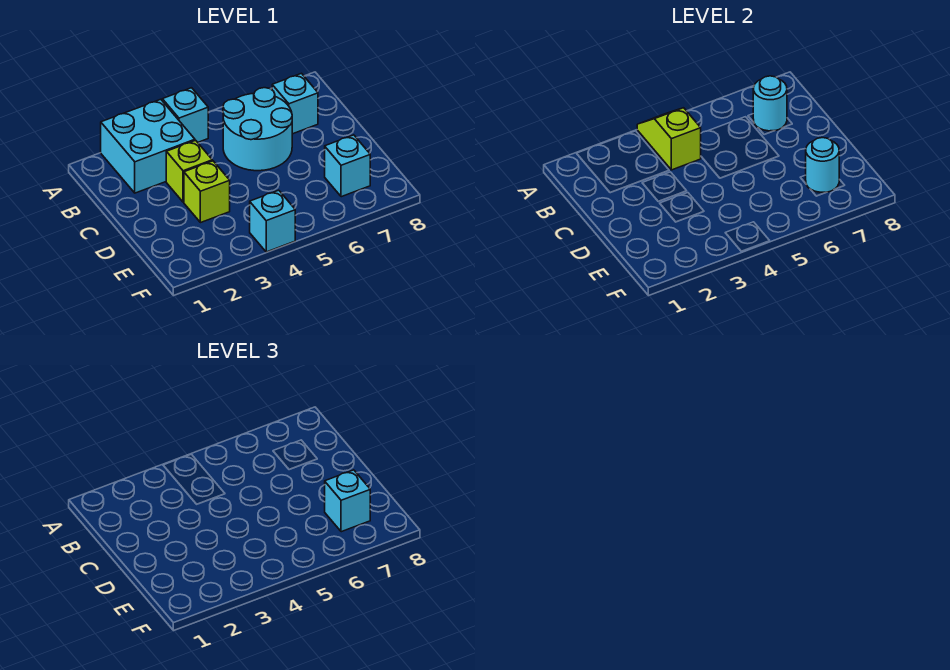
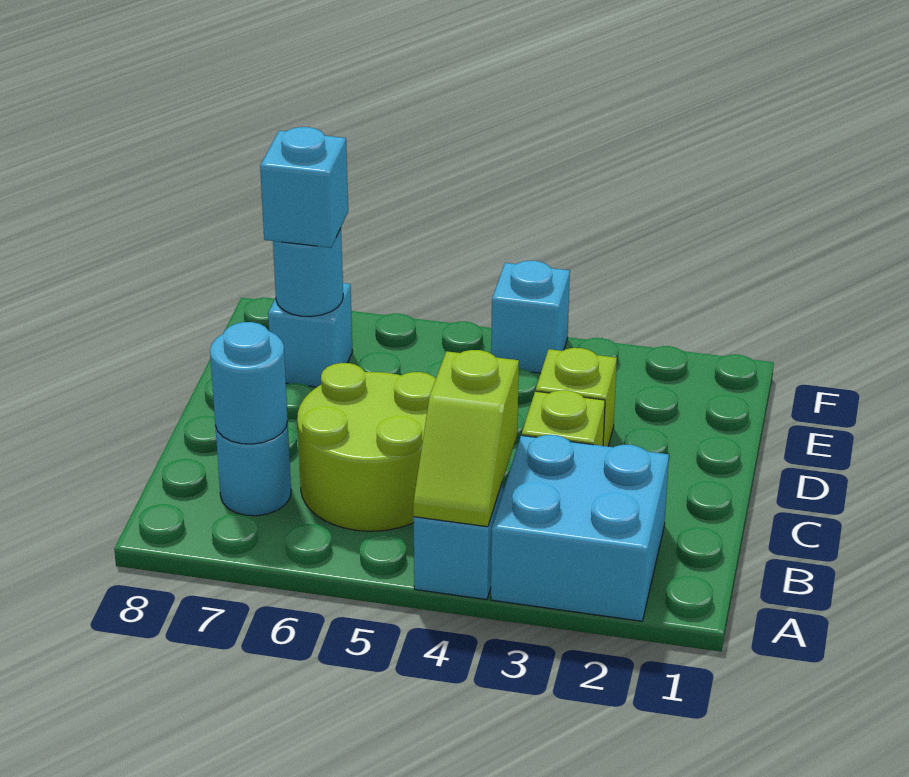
cyan round brick B5:C6 level 1 -> lime round brick B5:C6 level 1
cyan brick B7 level 1 -> cyan round brick B7 level 1

